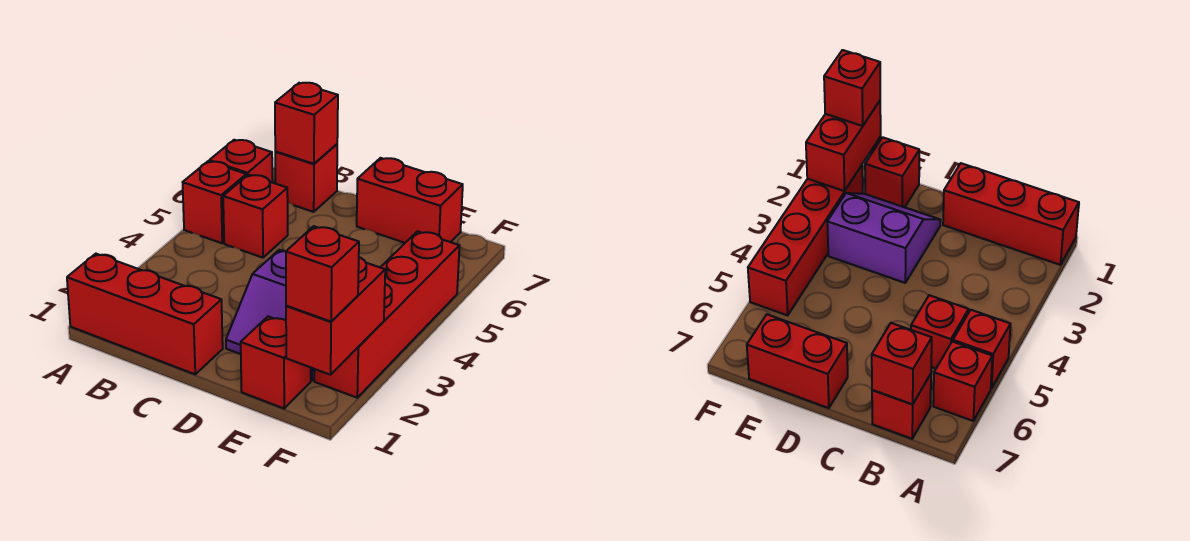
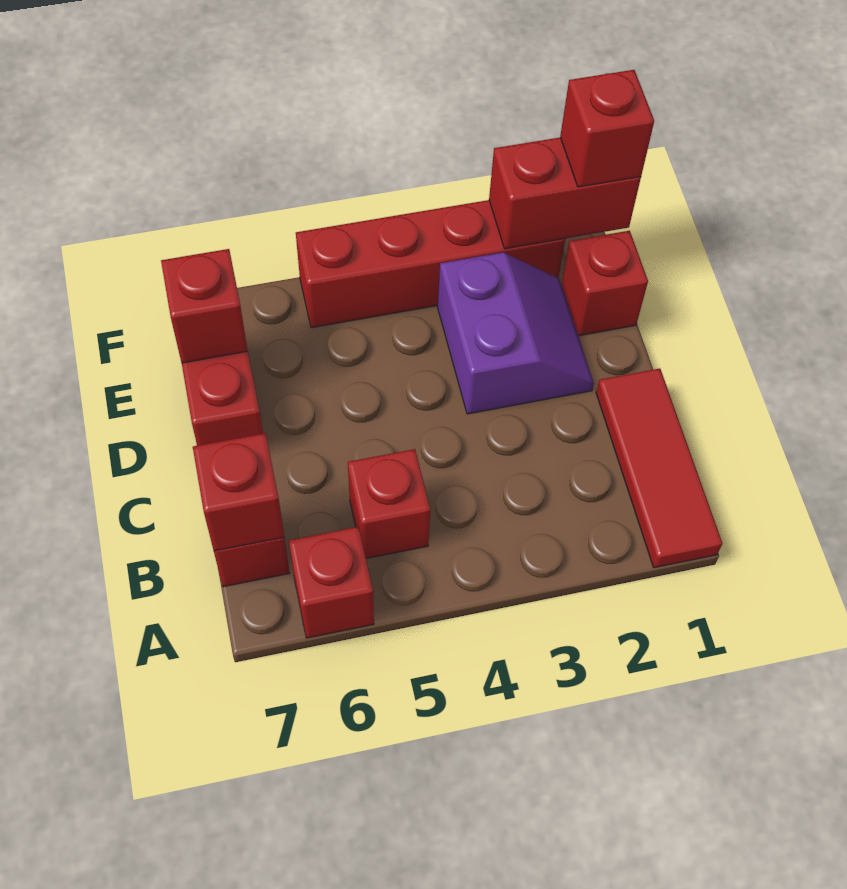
red brick A1:C1 level 1 -> red tile A1:C1 level 1
red brick A5 level 1 -> red brick E7 level 2

